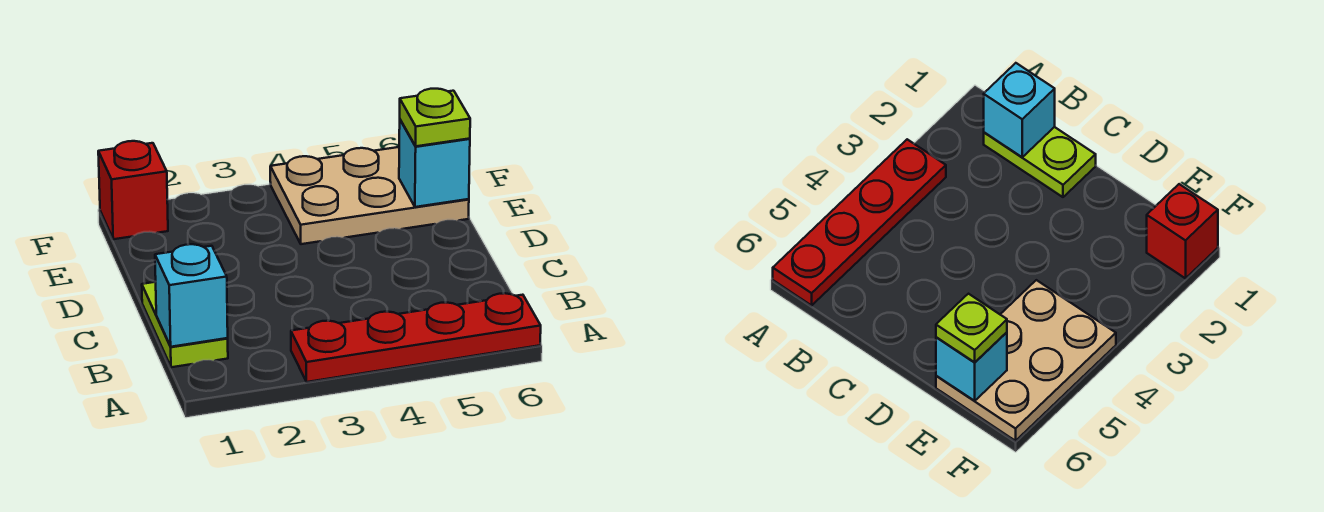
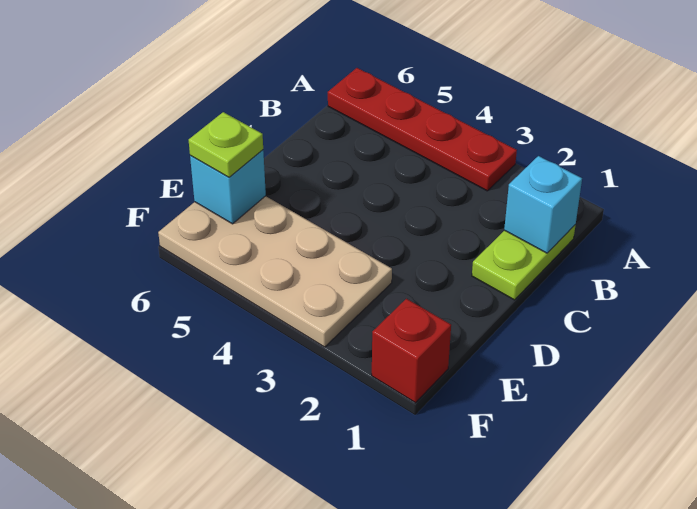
tan plate E4:F6 level 1 -> tan plate E3:F6 level 1

